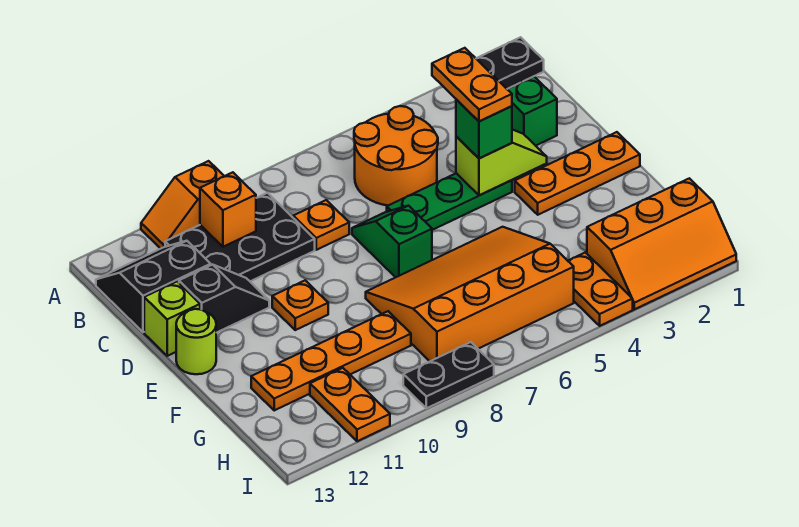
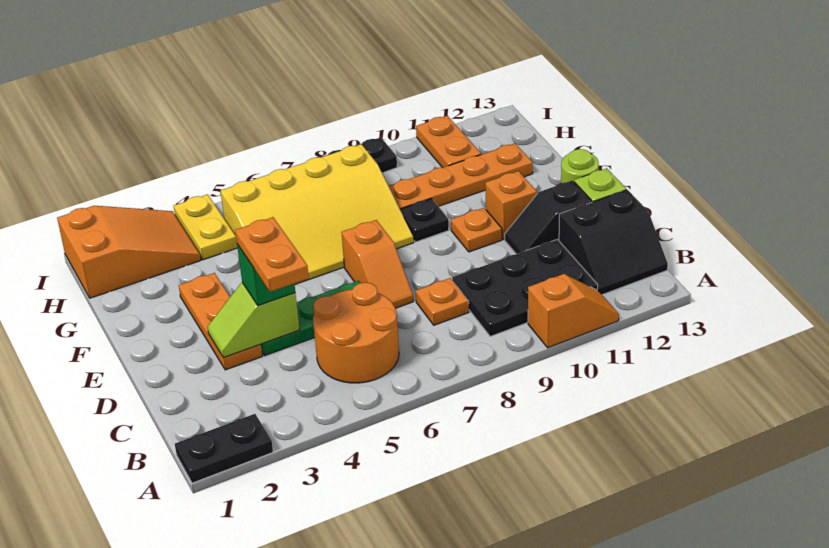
orange brick B10 level 2 -> orange brick E11 level 1
green brick C2 level 1 -> none
green slope D7:E7 level 1 top E -> orange slope D7:E7 level 1 top E
orange plate E1:E3 level 1 -> orange plate D3:F3 level 1
orange slope F5:H8 level 1 top H -> yellow slope F5:H8 level 1 top H
none -> black plate F9 level 1
orange slope H1:I3 level 1 top H -> orange slope H1:I3 level 1 top 1
orange plate H4:I4 level 1 -> yellow plate H4:I4 level 1

